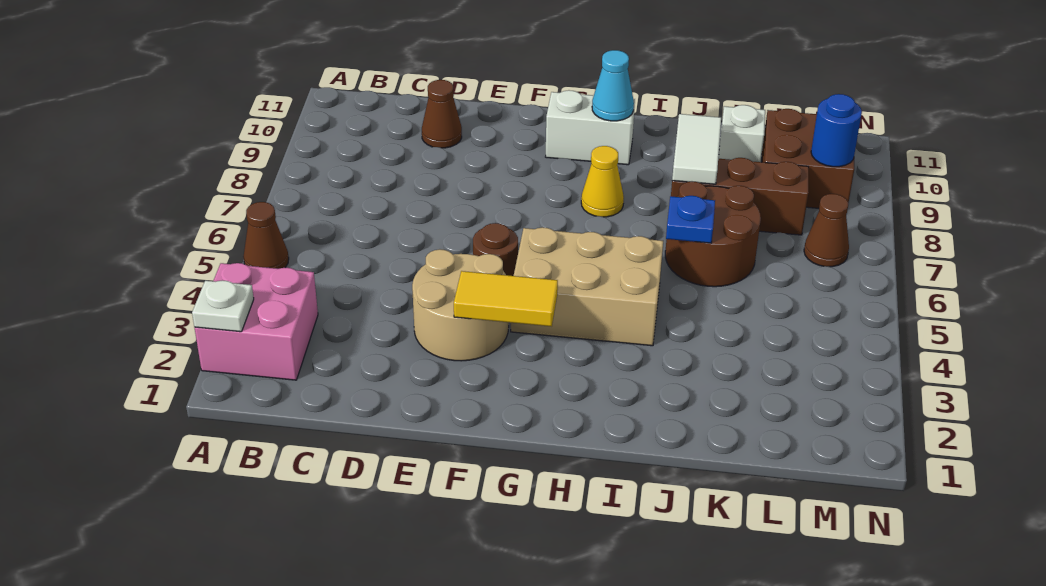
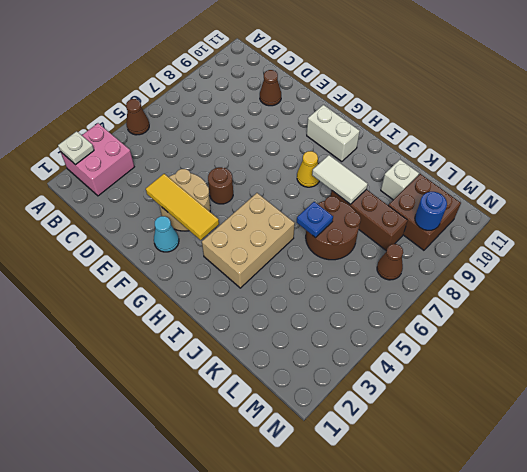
yellow tile F3:G3 level 2 -> yellow tile E3:G3 level 2
tan brick G4:I5 level 1 -> tan brick H3:I5 level 1
cyan cone H10 level 2 -> cyan cone F2 level 1
white tile J8:J9 level 2 -> white tile I8:J8 level 2

